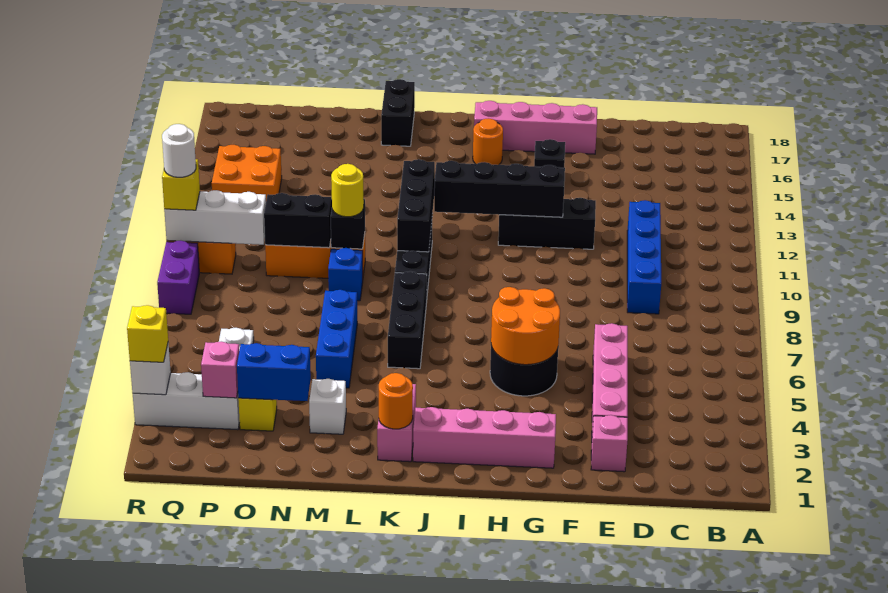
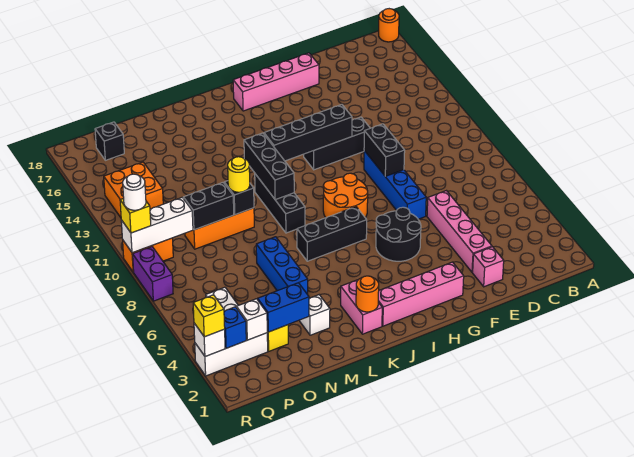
blue brick D9:D12 level 1 -> blue brick F7:F10 level 1
orange round brick G5:H6 level 2 -> orange round brick H8:I9 level 1
black brick G15 level 1 -> black brick P17 level 1
orange round brick I16 level 1 -> orange round brick A18 level 1
black brick K6:K8 level 1 -> black brick I7:K7 level 1
black brick L17:L18 level 1 -> black brick F9:F10 level 2
blue brick M9 level 1 -> blue brick Q3 level 2
pink brick P3 level 2 -> white brick P3 level 2

